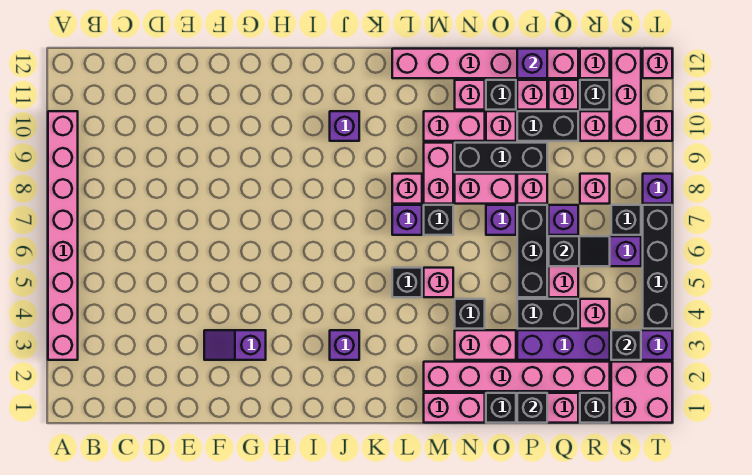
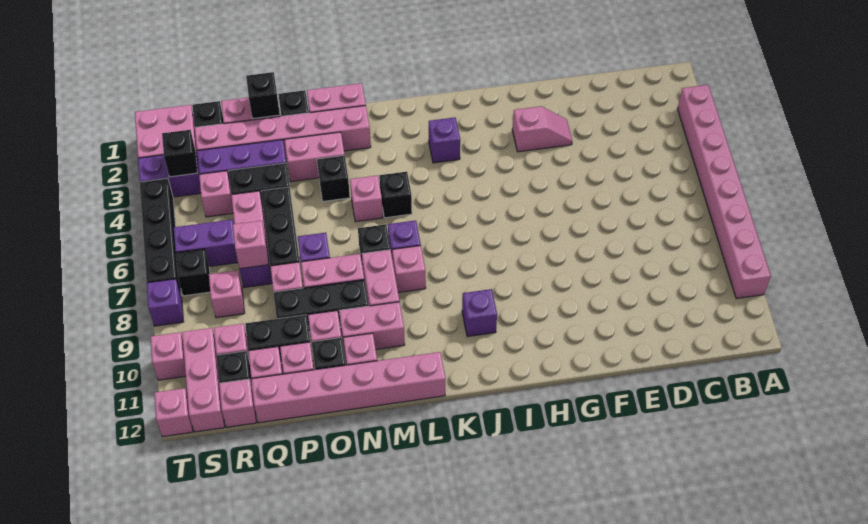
purple slope F3:G3 level 1 top G -> pink slope F3:G3 level 1 top G
purple brick P12 level 2 -> none
black slope Q6:R6 level 2 top Q -> none
none -> pink brick Q7 level 2

